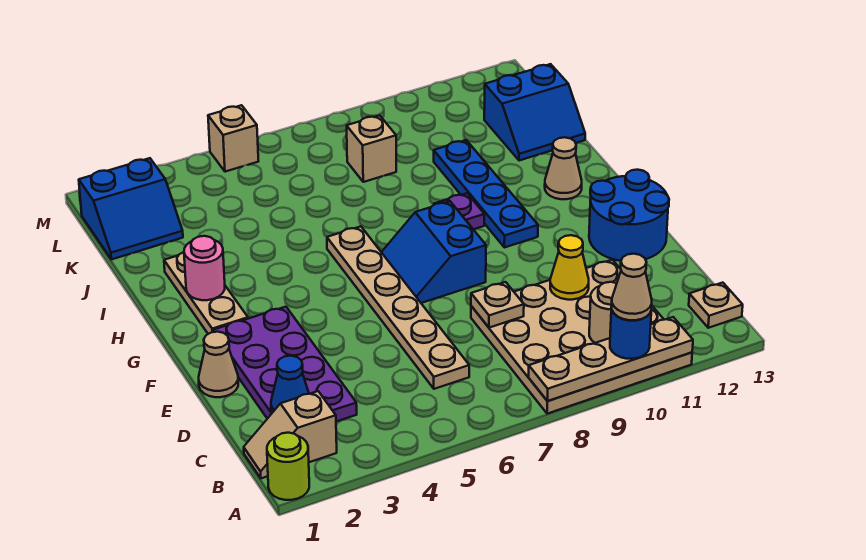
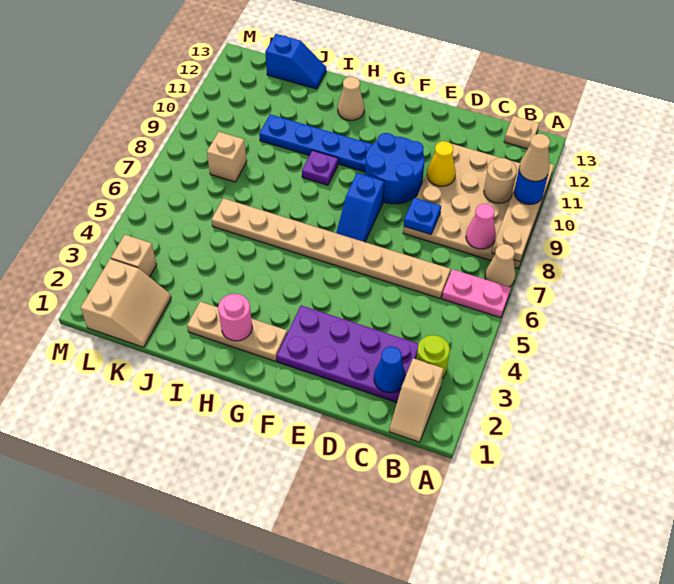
lime round brick A1 level 1 -> lime round brick B3 level 1
none -> pink plate A6:B6 level 1
none -> pink cone B8 level 2
tan plate C6:H6 level 1 -> tan plate C6:J6 level 1
tan plate D8 level 2 -> blue plate D8 level 2
tan cone E1 level 1 -> tan cone A7 level 1
blue round brick E12:F13 level 1 -> blue round brick E9:F10 level 1
blue slope F7:G8 level 1 top 8 -> blue slope F7:F8 level 1 top 8
blue slope J12:K13 level 1 top K -> blue slope J13:K13 level 1 top K
blue slope K1:L2 level 1 top L -> tan slope K1:L2 level 1 top L
tan brick M5 level 1 -> tan brick L3 level 1

